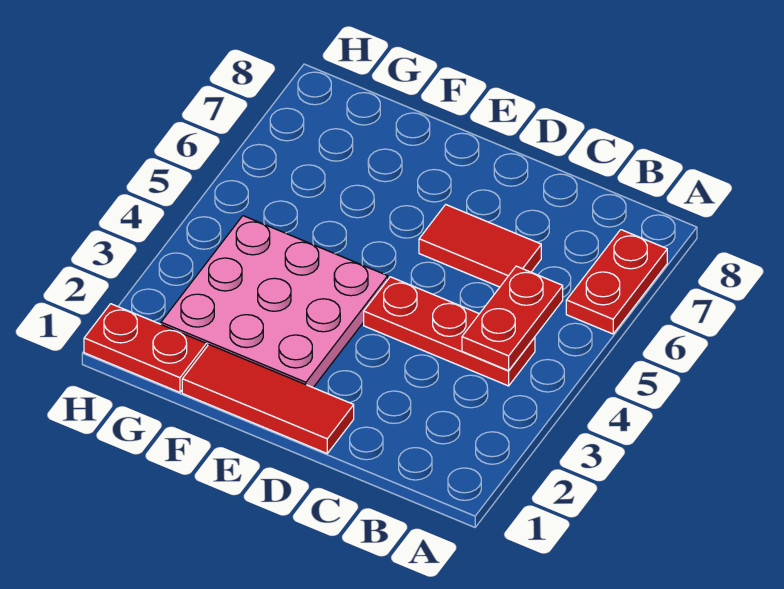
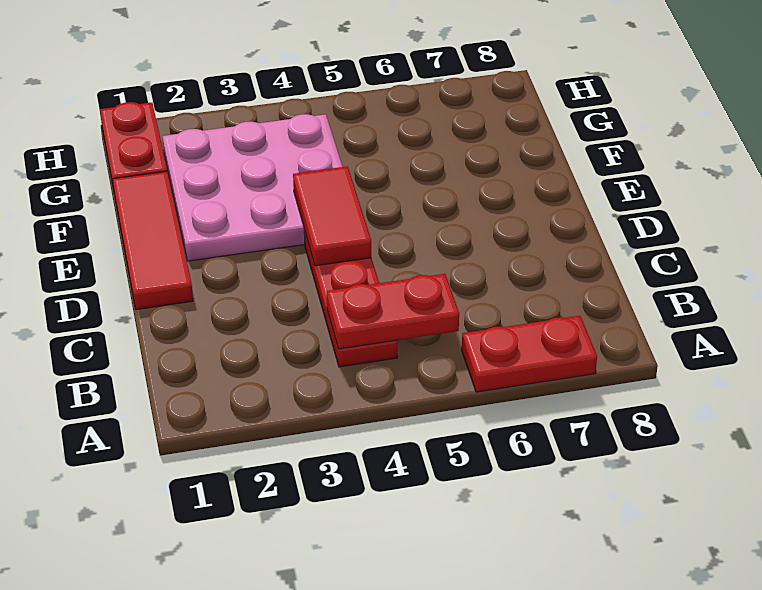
red tile C6:D6 level 1 -> red tile D4:E4 level 2

